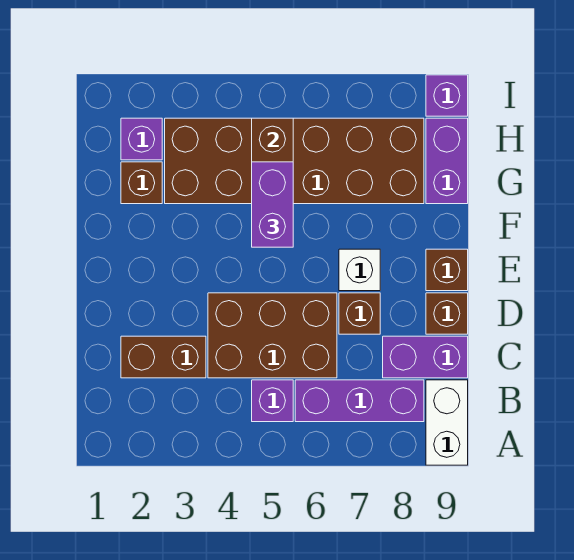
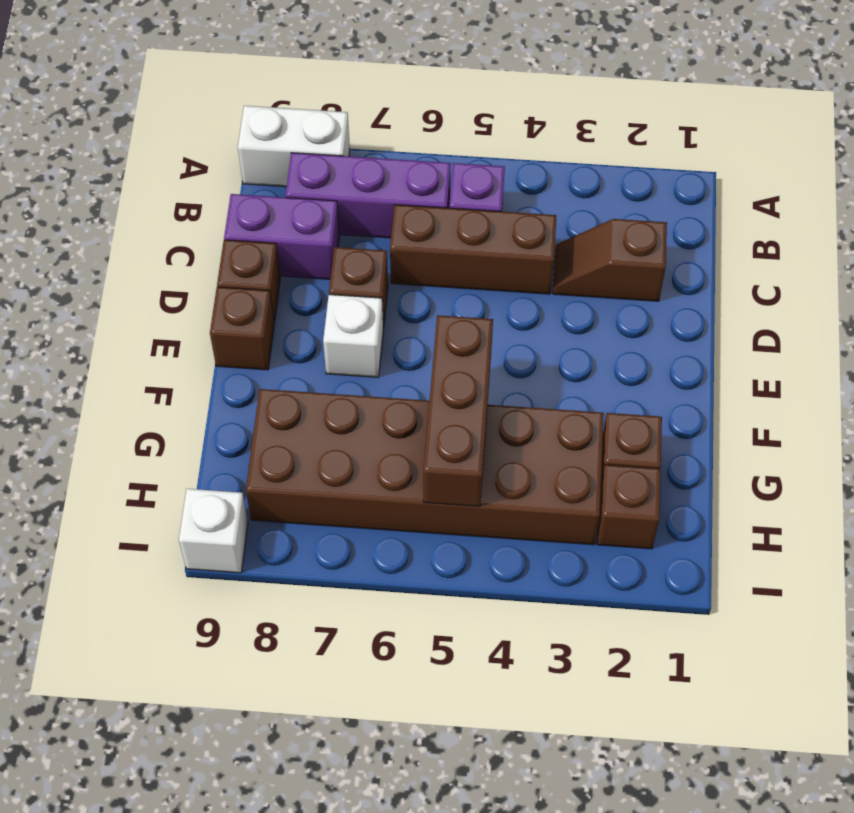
white brick A9:B9 level 1 -> white brick A8:A9 level 1
brown brick C2:C3 level 1 -> brown slope C2:C3 level 1 top 2
brown brick C4:D6 level 1 -> brown brick C4:C6 level 1
purple brick F5:G5 level 3 -> none
purple brick G9:H9 level 1 -> none
purple brick H2 level 1 -> brown brick H2 level 1
purple brick I9 level 1 -> white brick I9 level 1

